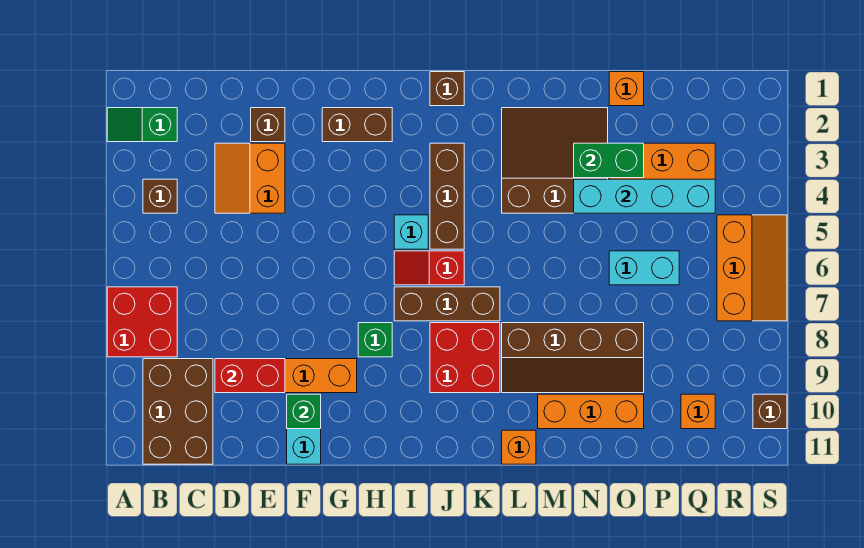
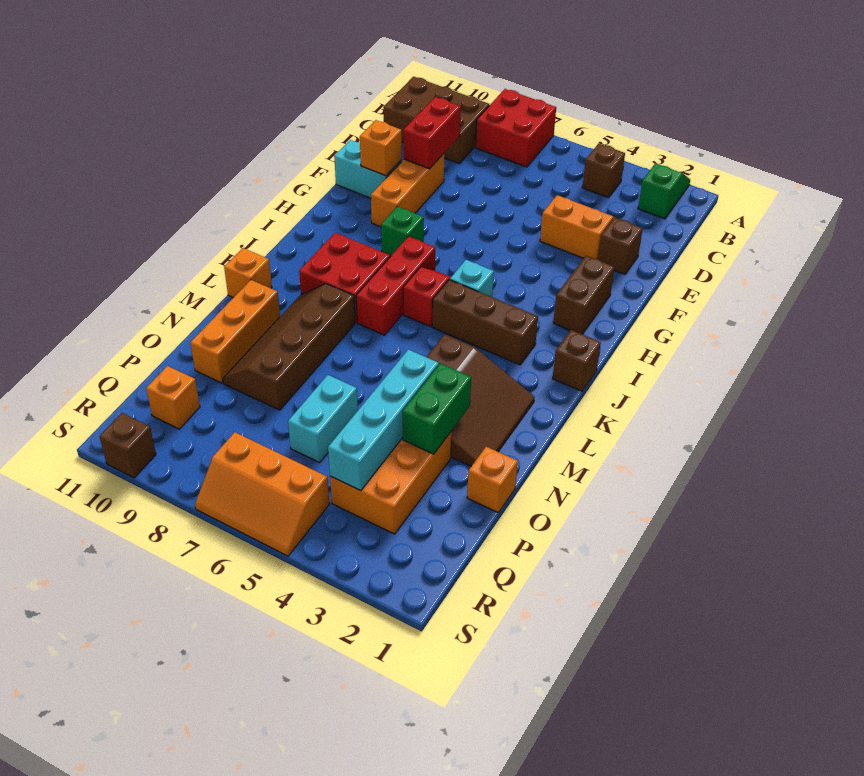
green brick F10 level 2 -> orange brick F10 level 2
brown brick I7:K7 level 1 -> red brick I7:K7 level 1

